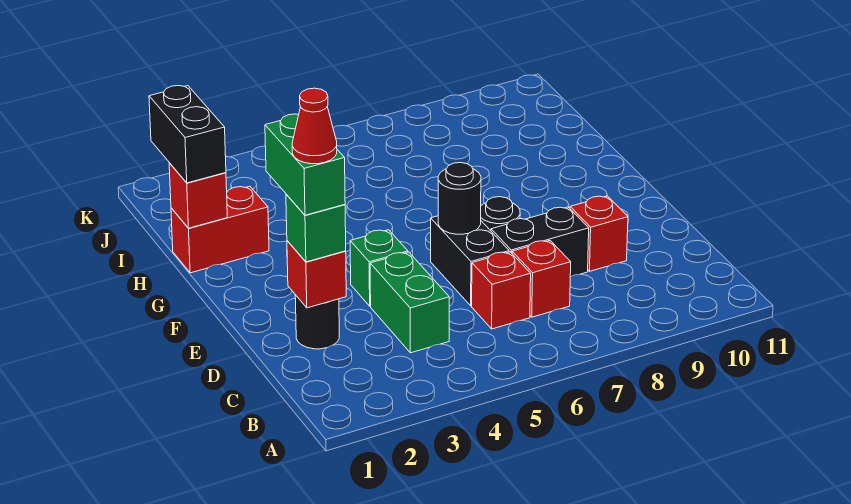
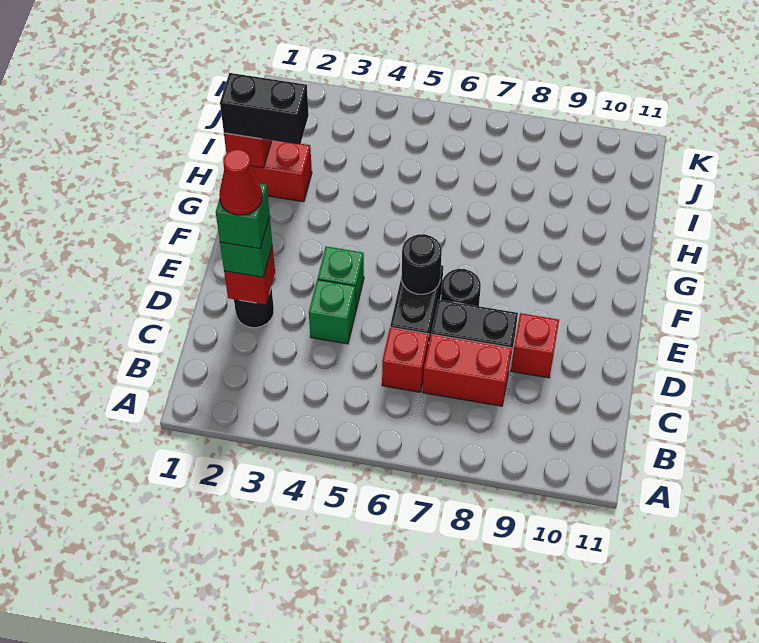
green brick C4:D4 level 1 -> green brick D4 level 1
red brick C7 level 1 -> red brick C7:C8 level 1
green brick D2:E2 level 4 -> green brick D2 level 4
black brick H1:I1 level 3 -> black brick H1:H2 level 3

